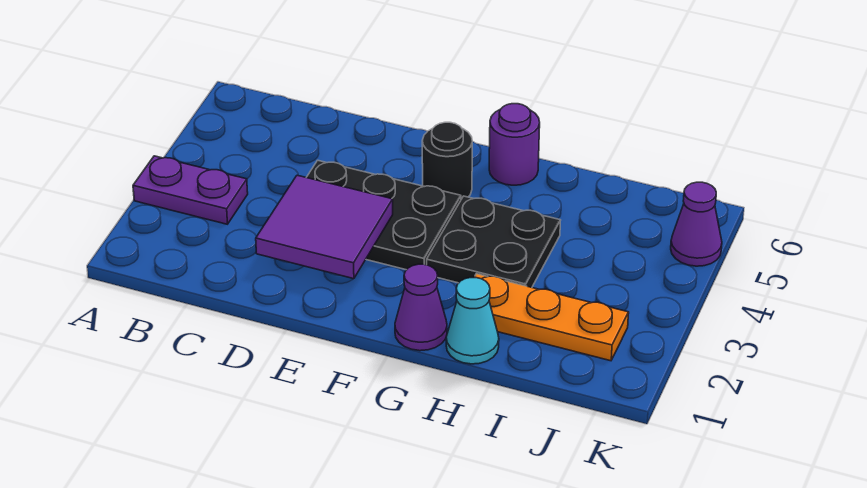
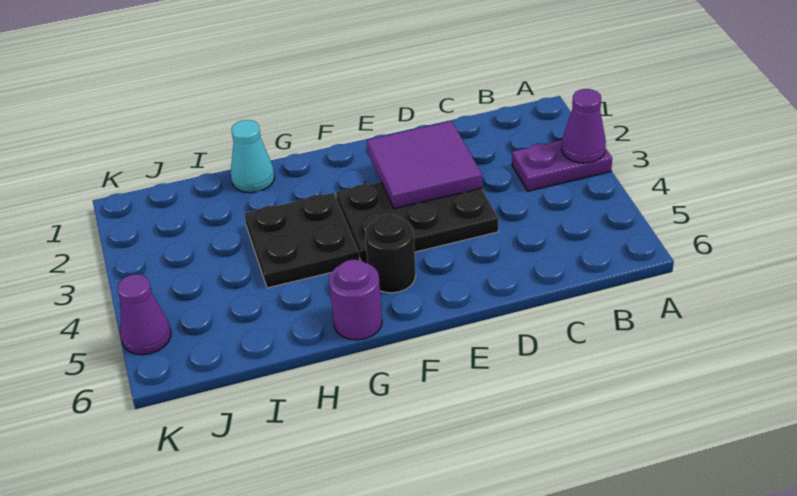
purple cone G1 level 1 -> purple cone A3 level 2
orange plate H2:J2 level 1 -> none

